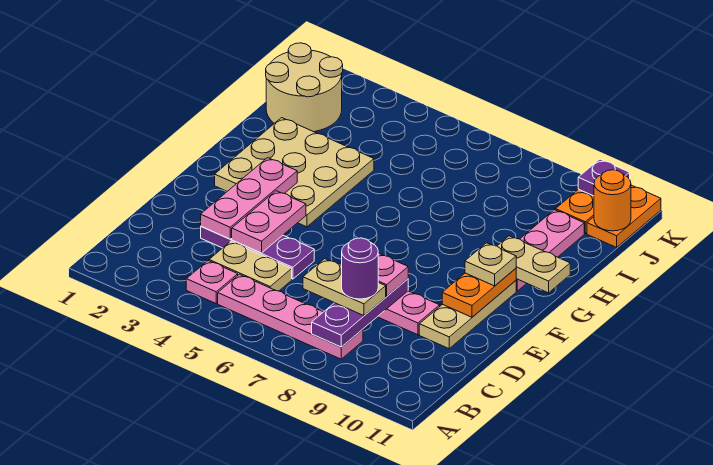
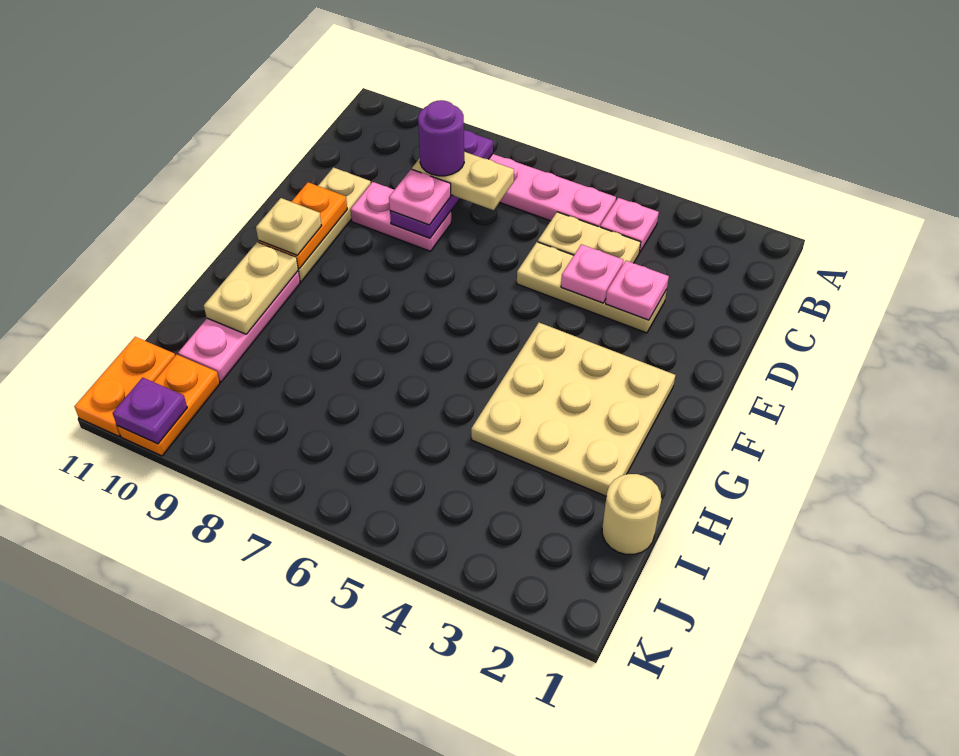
purple plate D3:D5 level 1 -> tan plate D3:D5 level 1
pink plate D3:F3 level 2 -> pink plate D3 level 2
pink plate D4:E4 level 2 -> pink plate D4 level 2
tan plate G10:G11 level 2 -> tan plate G10:H10 level 2
tan round brick I1:J2 level 1 -> tan round brick I1 level 1
orange round brick J11 level 2 -> none

